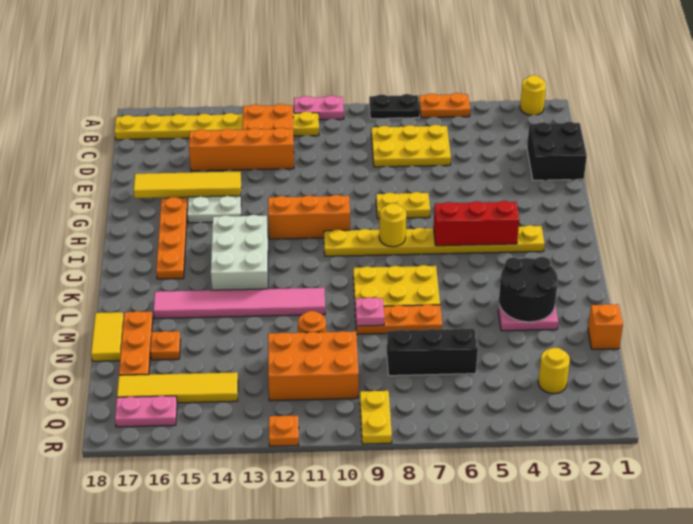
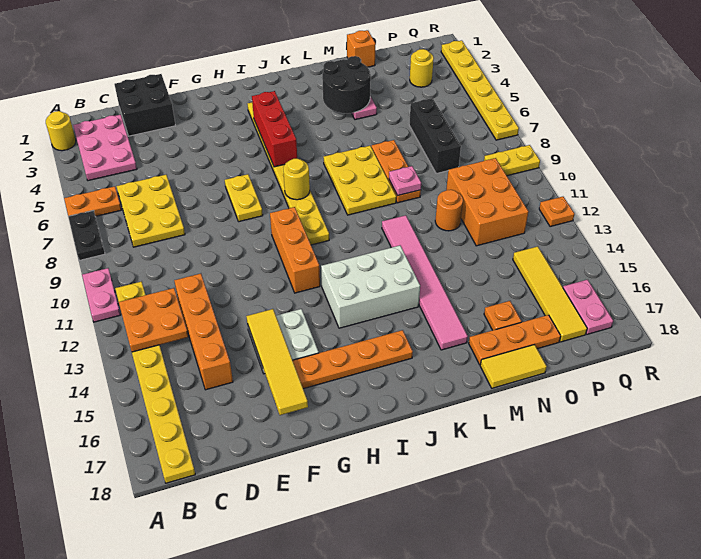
orange plate A5:A6 level 1 -> orange plate A6:B6 level 1
none -> pink plate B2:C4 level 1
none -> yellow plate R2:R7 level 1

